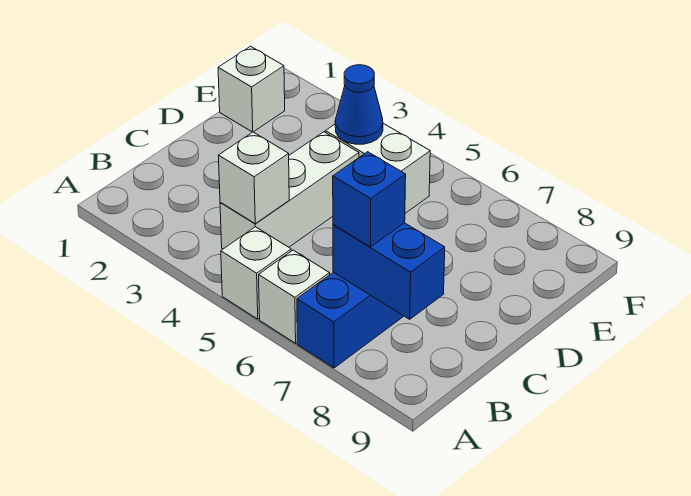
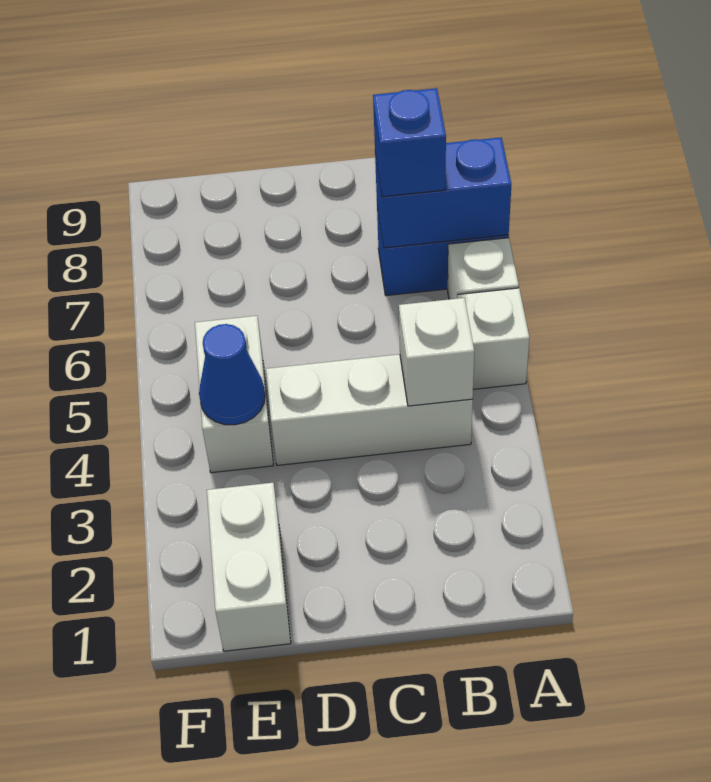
blue brick B7:B8 level 2 -> blue brick A7:B7 level 2
white brick E1 level 1 -> white brick E1:E2 level 1

